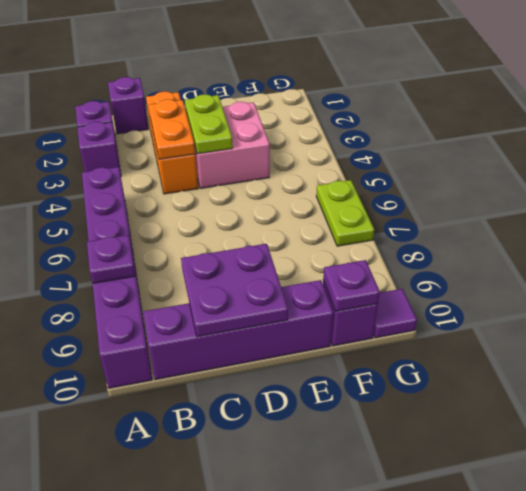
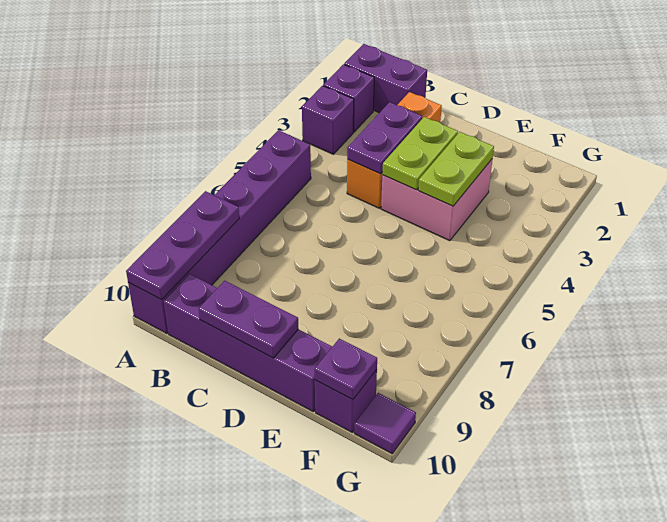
purple plate A8 level 2 -> purple plate A8:A10 level 2
purple brick B1 level 1 -> purple brick A1:B1 level 1
orange plate C3:C4 level 2 -> purple plate C3:C4 level 2
purple plate C9:D10 level 2 -> purple plate C10:D10 level 2
lime plate G6:G7 level 1 -> lime plate E3:E4 level 2

